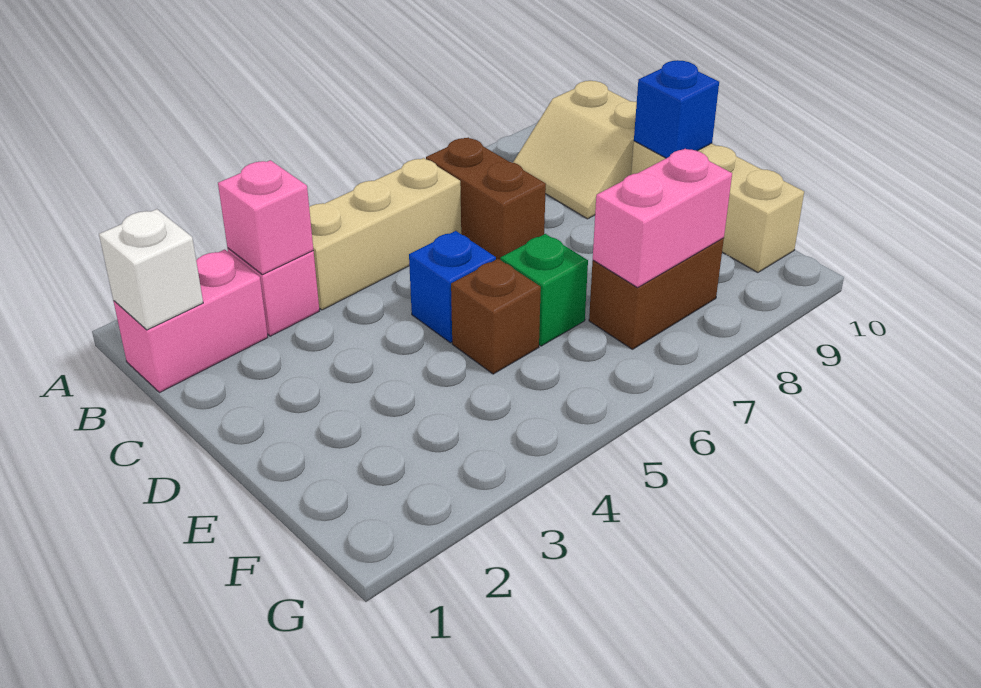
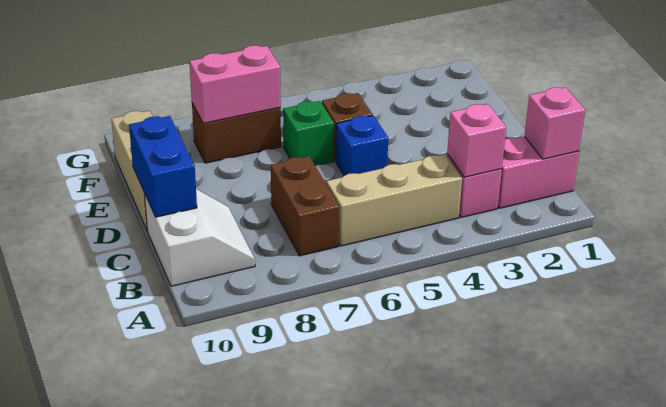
white brick B1 level 2 -> pink brick B1 level 2
tan slope B9:C10 level 1 top 10 -> white slope B9:C10 level 1 top 10
blue brick D10 level 2 -> blue brick C10:D10 level 2

